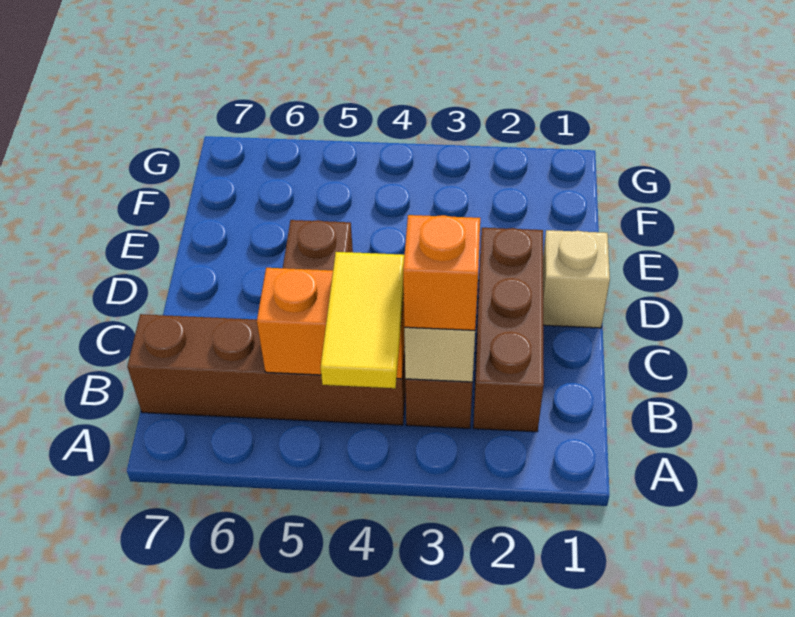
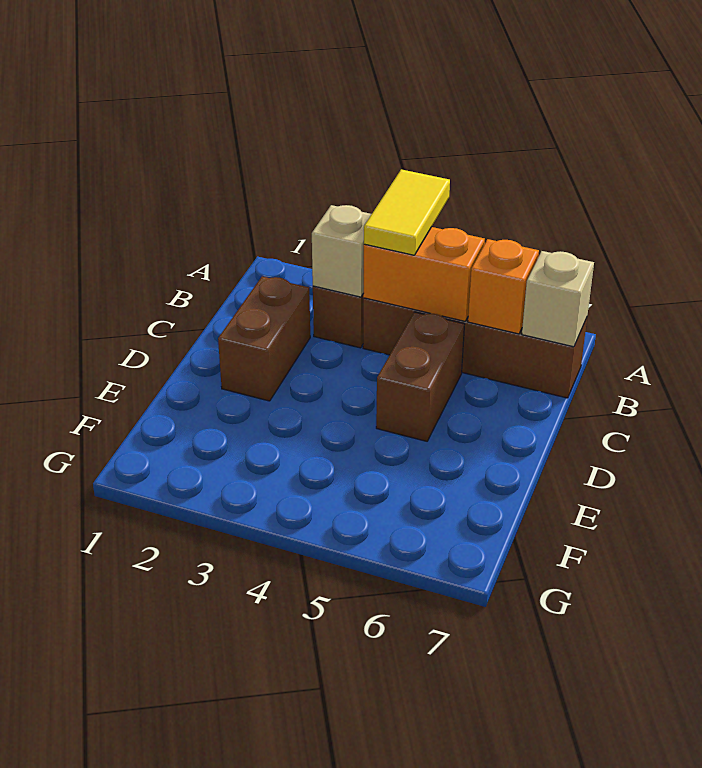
brown brick B2:D2 level 1 -> brown brick C2:D2 level 1
orange brick B3 level 3 -> orange brick B6 level 2
tan brick D1 level 1 -> tan brick B7 level 2

